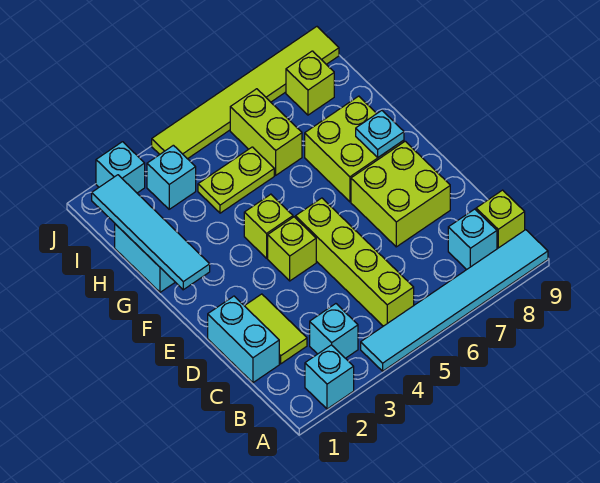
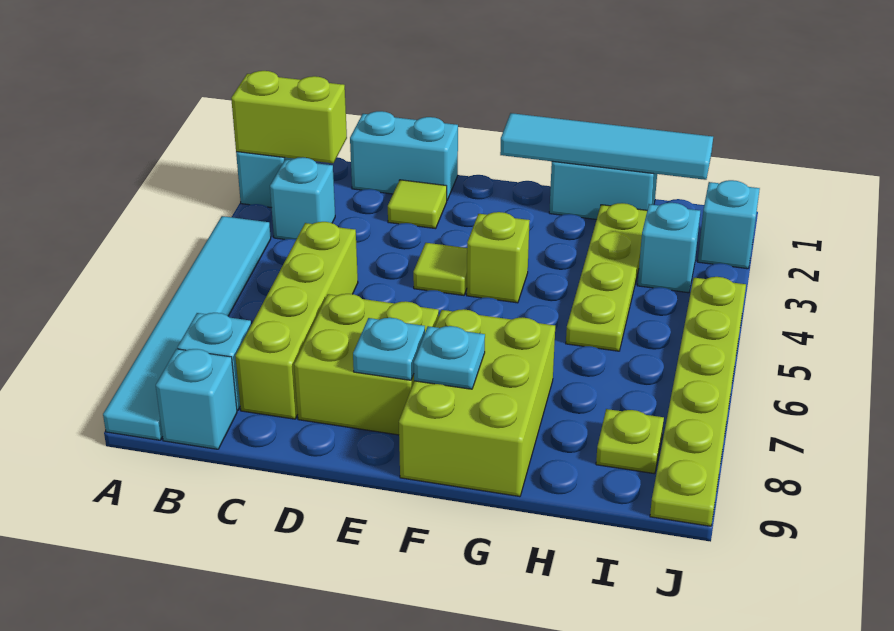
lime brick B5:E5 level 1 -> lime brick C5:C8 level 1
lime brick B9 level 1 -> cyan brick B9 level 1
lime tile C2:D2 level 1 -> lime tile D2 level 1
lime brick E4 level 1 -> lime tile E4 level 1
none -> cyan plate E8 level 2
lime brick F7:G8 level 1 -> lime brick F7:G9 level 1
lime plate H4:H5 level 1 -> lime plate H2:H5 level 1
lime brick H6:I6 level 1 -> lime brick A2:B2 level 2
lime brick I8 level 1 -> lime plate I8 level 1
lime tile J4:J9 level 1 -> lime plate J4:J9 level 1

